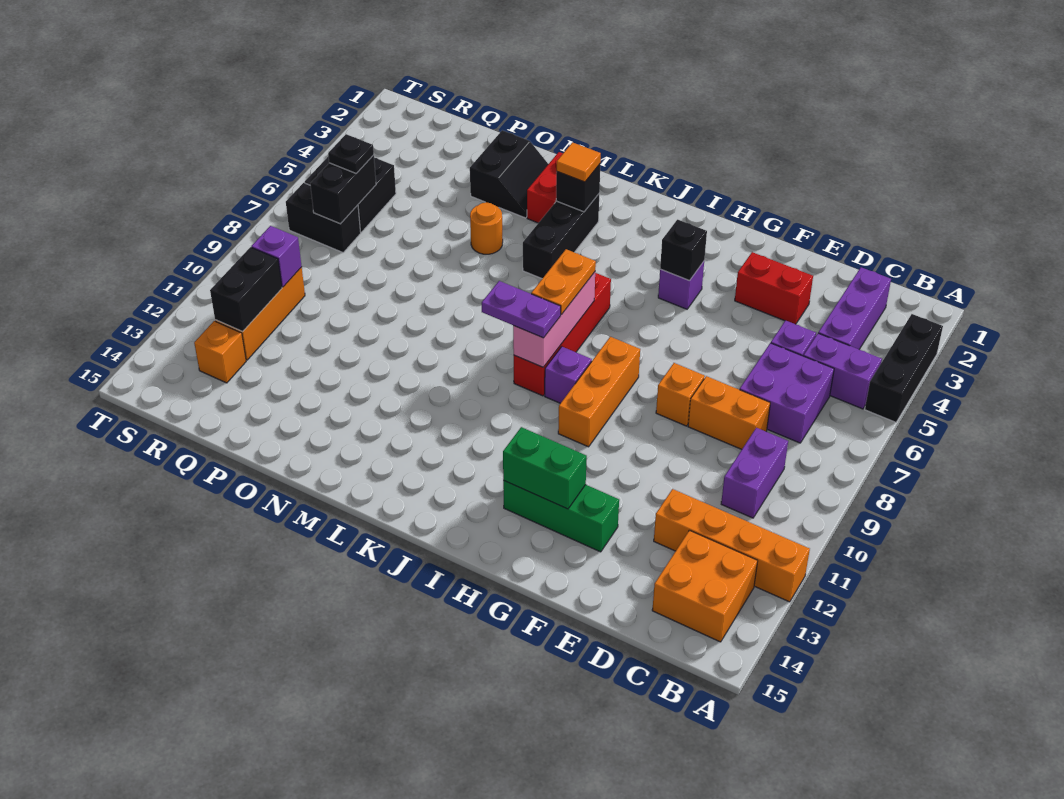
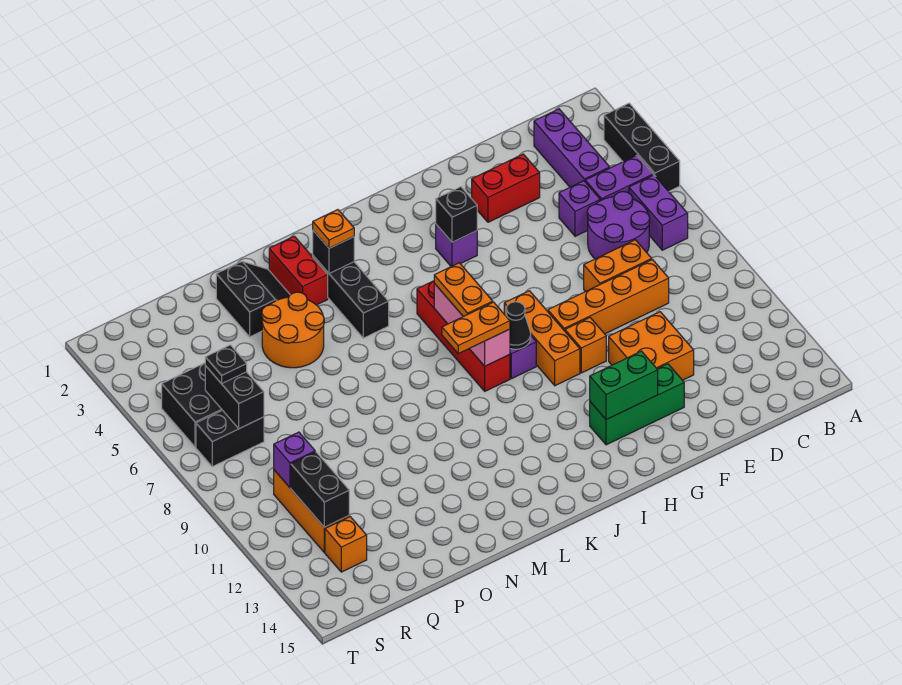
orange brick A12:D12 level 1 -> orange brick D9:G9 level 1
orange brick B13:C14 level 1 -> orange brick E11:F12 level 1
purple brick C6:D7 level 1 -> purple round brick C6:D7 level 1
purple brick C9:C10 level 1 -> purple brick B6:B7 level 1
orange brick F8 level 1 -> orange brick G10 level 1
none -> black cone I9 level 2
purple plate J9:K9 level 3 -> orange plate J9:K9 level 3
orange tile L3 level 3 -> orange plate L3 level 3
orange round brick N5 level 1 -> orange round brick N4:O5 level 1

